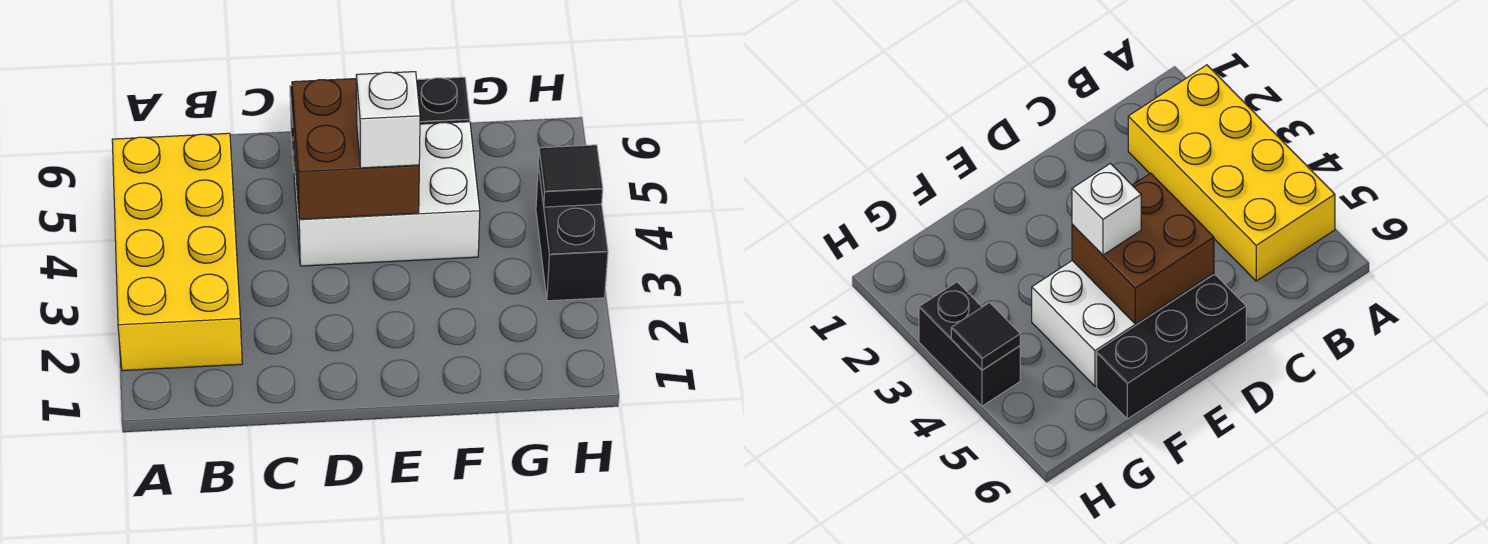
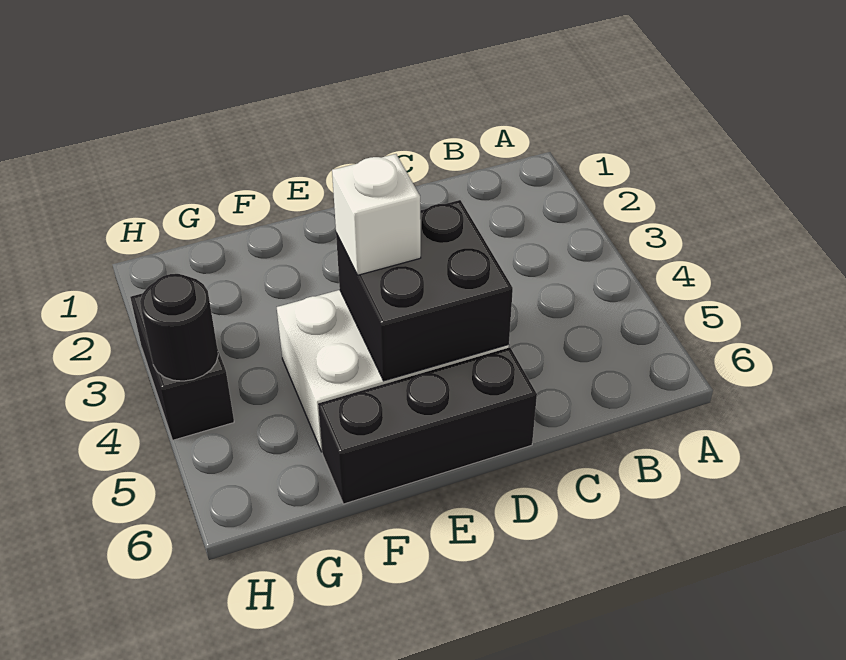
yellow brick A2:B5 level 1 -> none
brown brick D4:E5 level 2 -> black brick D4:E5 level 2
black tile H4 level 2 -> black round brick H4 level 2

